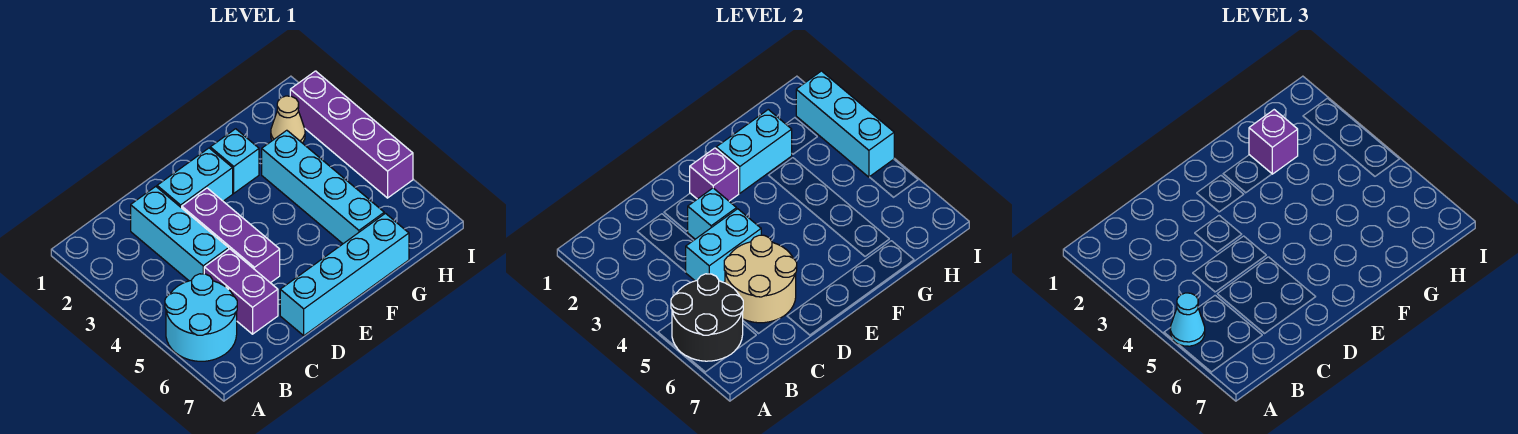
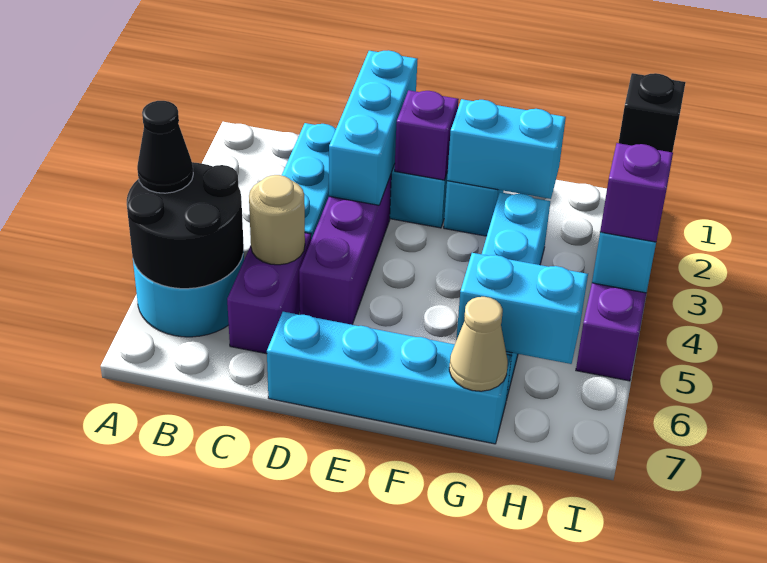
cyan cone A5 level 3 -> black cone A5 level 3
cyan brick C4:D4 level 2 -> cyan brick G6:H6 level 2
tan round brick C5:D6 level 2 -> tan round brick C5 level 2
cyan brick D3 level 2 -> cyan brick D1:D3 level 2
purple brick G2 level 3 -> purple brick I4 level 3
tan cone H2 level 1 -> tan cone G7 level 2
none -> black brick I2 level 3

